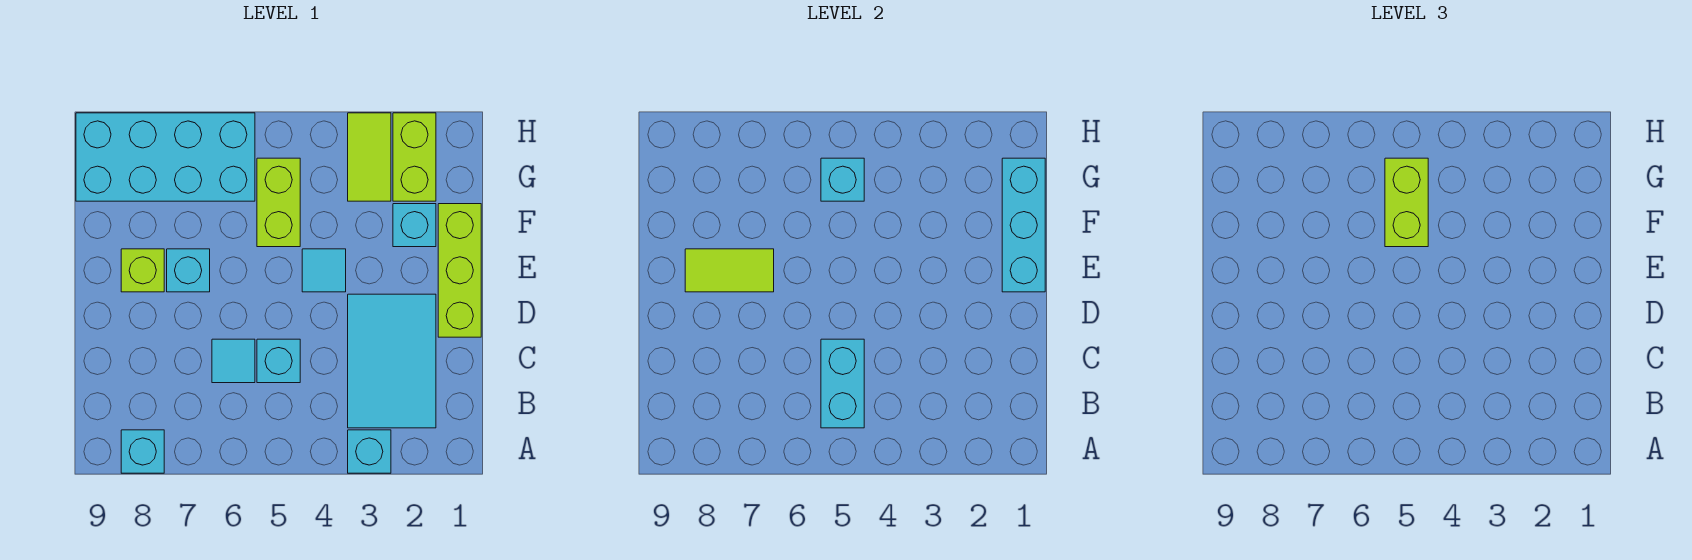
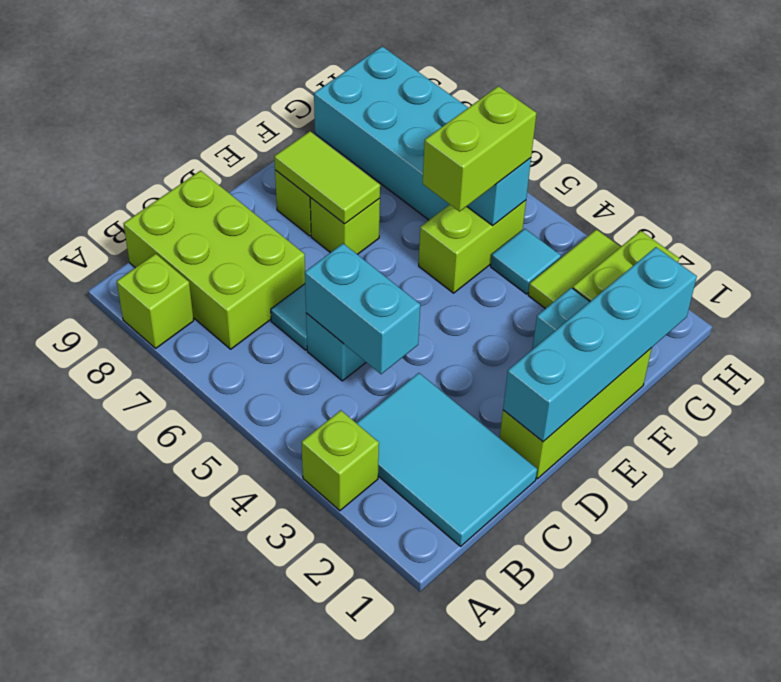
cyan brick A3 level 1 -> lime brick A3 level 1
cyan brick A8 level 1 -> lime brick A8 level 1
cyan tile B2:D3 level 1 -> cyan tile B1:C3 level 1
cyan brick B5:C5 level 2 -> cyan brick C4:C5 level 2
none -> lime brick B7:C9 level 1
cyan brick E1:G1 level 2 -> cyan brick D1:G1 level 2
cyan tile E4 level 1 -> cyan tile G4 level 1
cyan brick E7 level 1 -> lime brick E7 level 1

